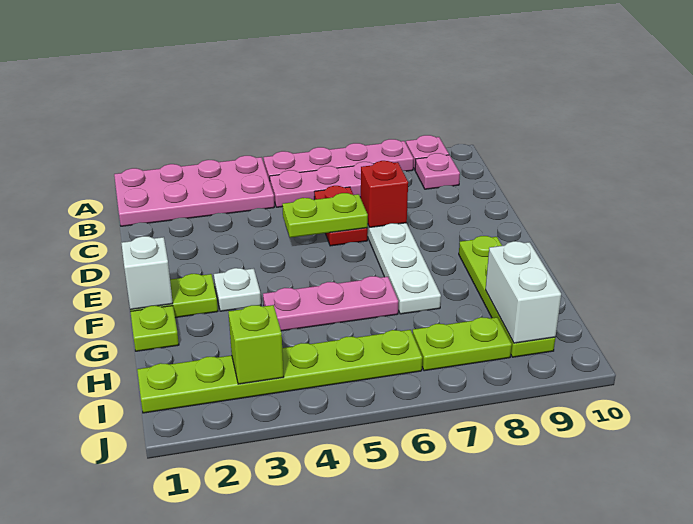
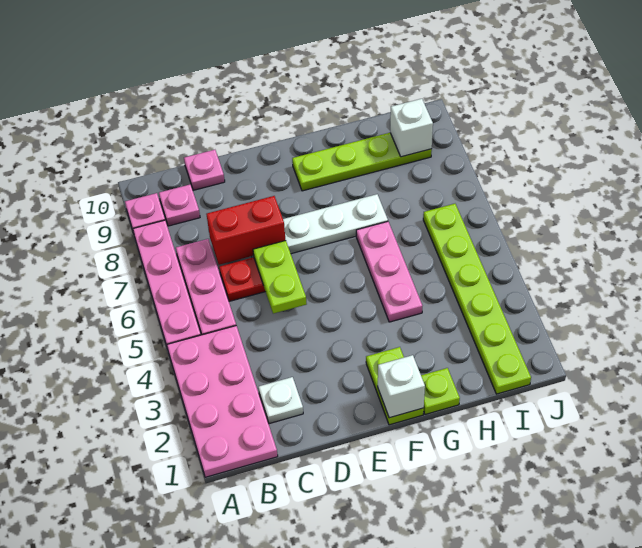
none -> pink plate C10 level 1
red brick D7 level 2 -> red brick C7:D7 level 2
white plate F3 level 1 -> white plate C2 level 1
white brick H9:I9 level 2 -> white brick I9 level 2
lime brick I3 level 2 -> none
lime plate I7:I8 level 1 -> none

